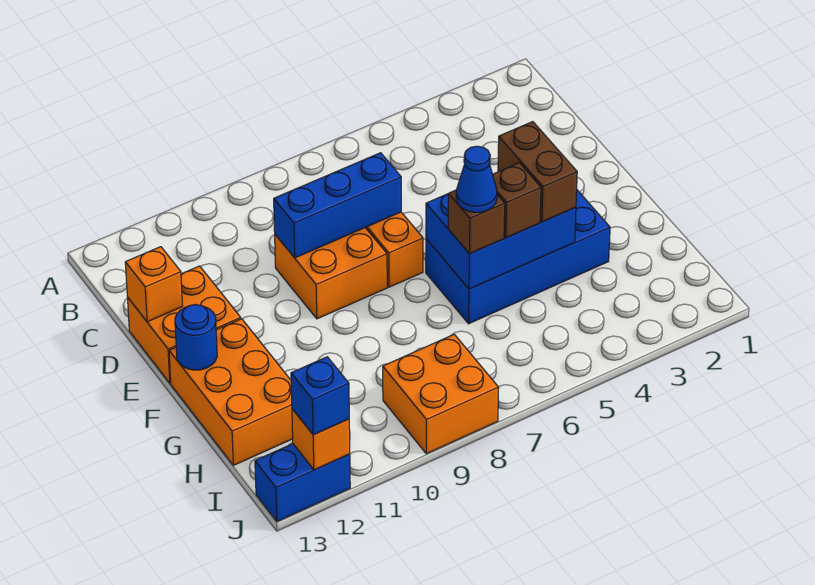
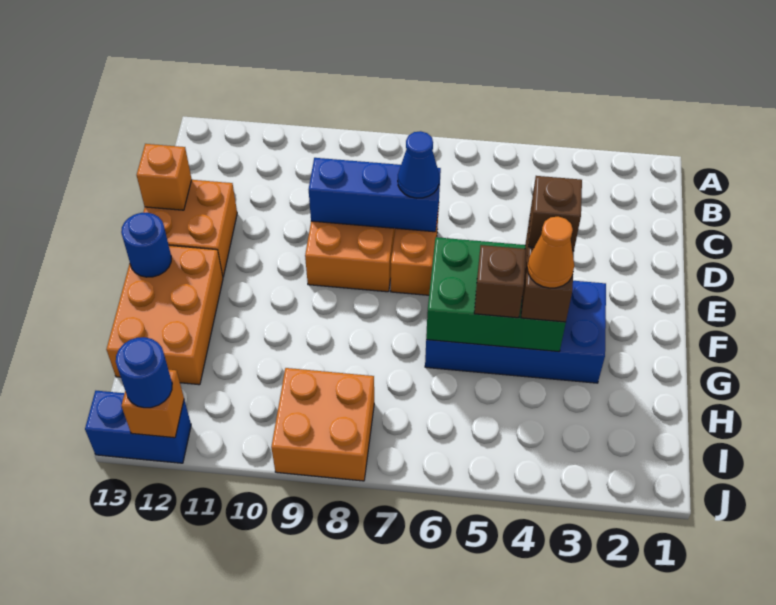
blue brick F4:G6 level 2 -> green brick F4:G6 level 2
none -> orange cone G4 level 4
brown brick G6 level 3 -> brown brick F4 level 4
blue cone G6 level 4 -> blue cone D7 level 3
blue brick J12 level 3 -> blue round brick J12 level 3

